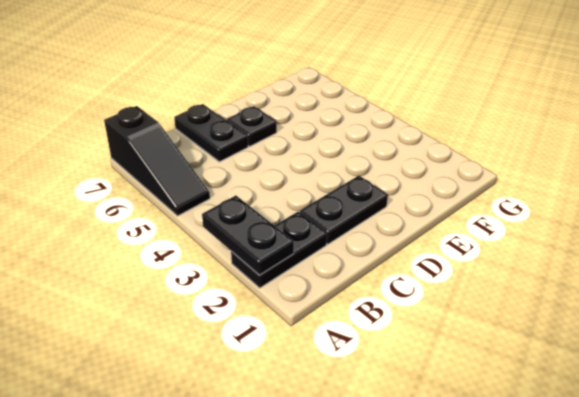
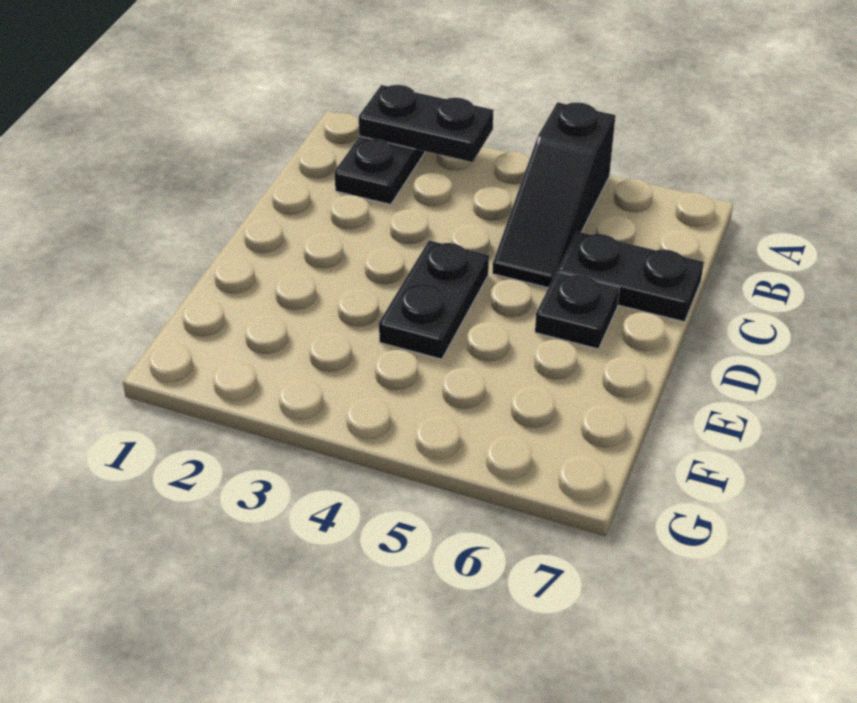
black slope A5:A7 level 1 top 7 -> black slope A5:C5 level 1 top A
black plate C2:D2 level 1 -> black plate D4:E4 level 1

